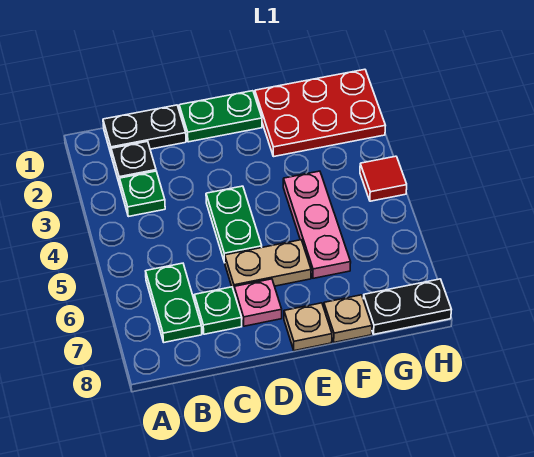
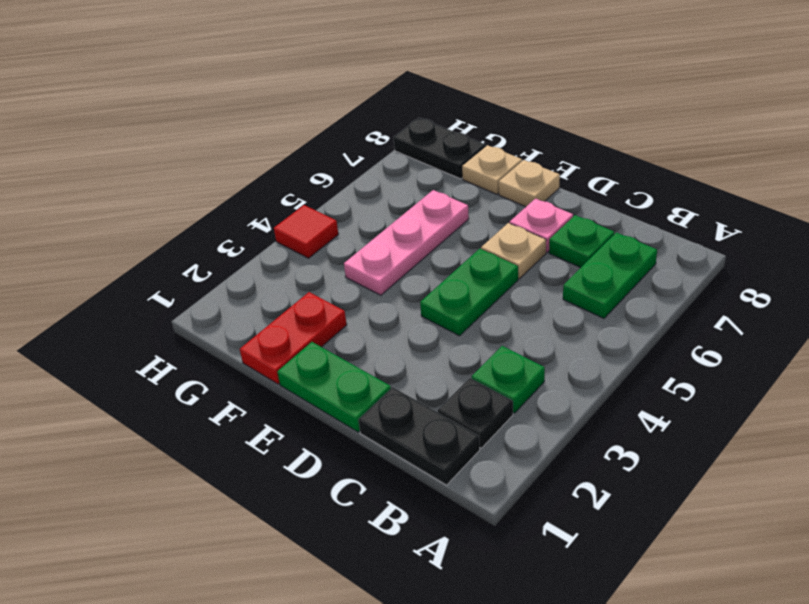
tan plate D6:E6 level 1 -> tan plate D6 level 1
red plate F1:H2 level 1 -> red plate F1:F2 level 1

